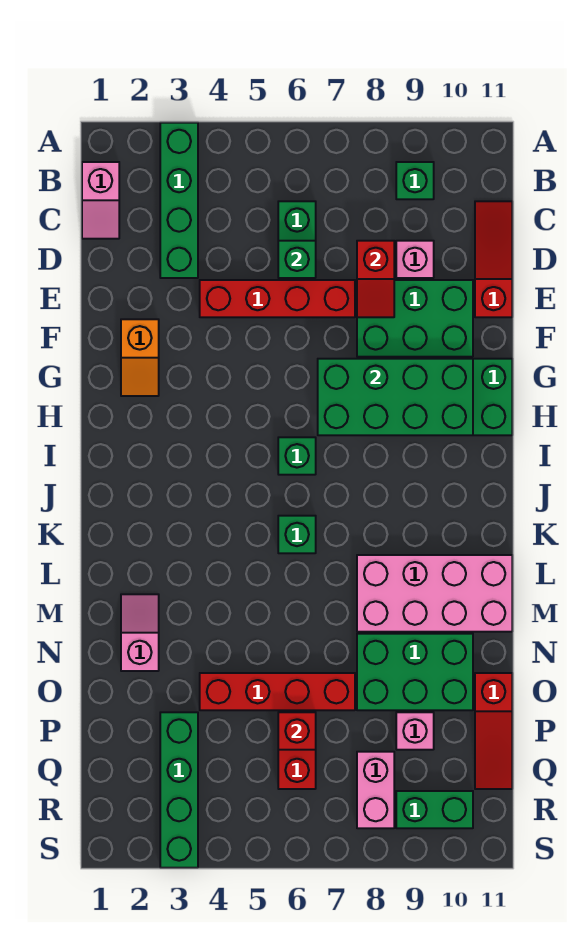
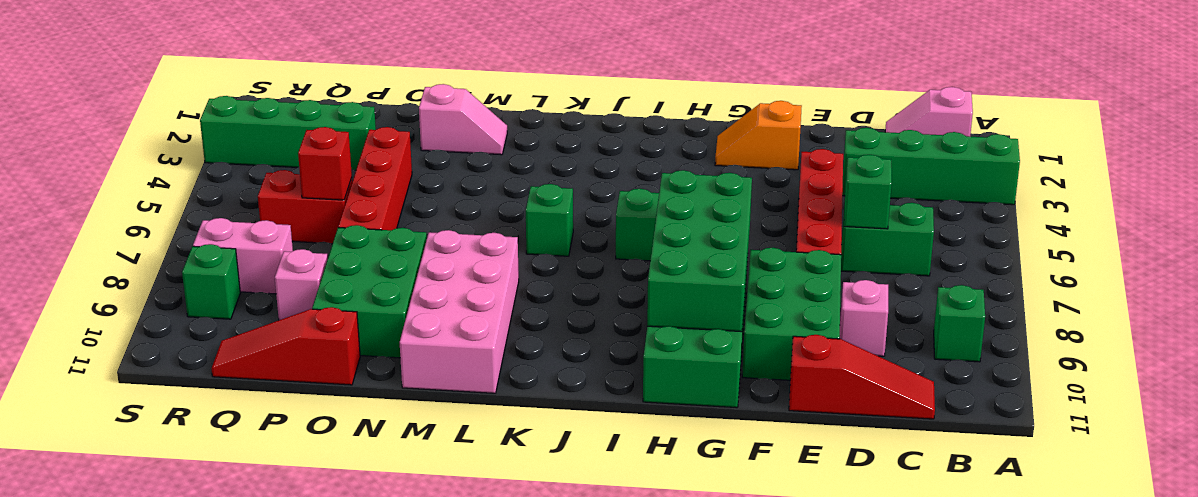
red slope D8:E8 level 2 top D -> none
green brick R9:R10 level 1 -> green brick R9 level 1

